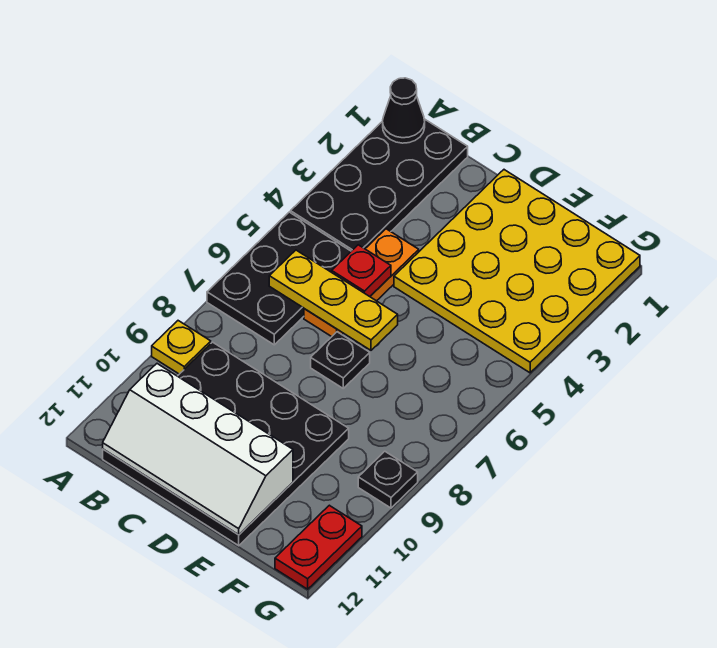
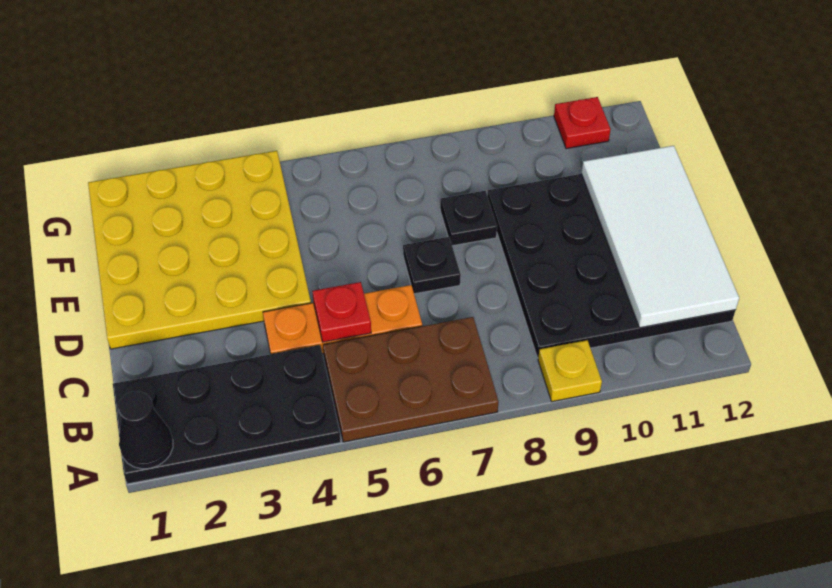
black plate A5:B7 level 1 -> brown plate A5:B7 level 1
yellow plate B6:D6 level 2 -> none
white slope B11:E12 level 2 top 11 -> white tile B11:E12 level 2
black plate G9 level 1 -> black plate E8 level 1
red plate G11:G12 level 1 -> red plate G11 level 1

